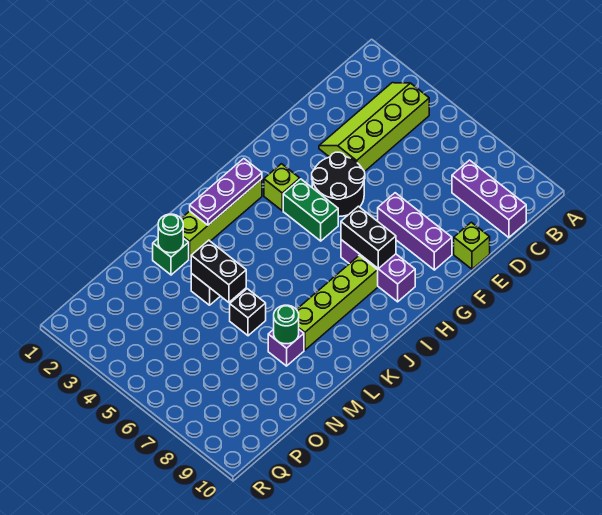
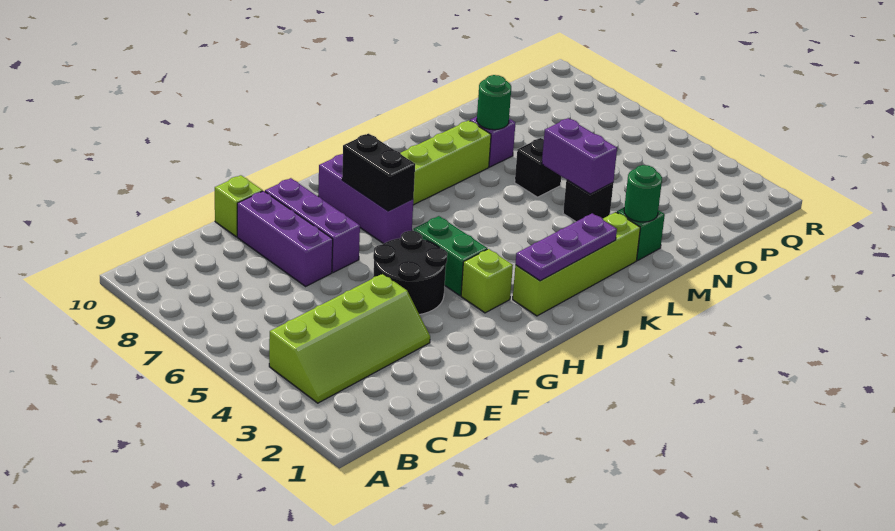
purple brick C8:C10 level 1 -> purple brick E7:E9 level 1
black brick M4:M5 level 2 -> purple brick M4:M5 level 2

